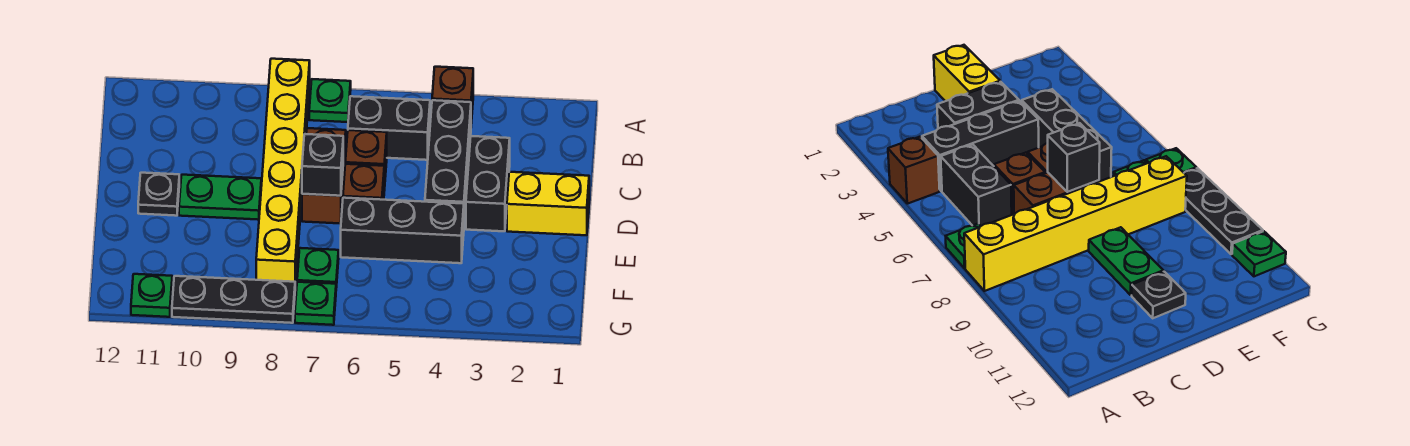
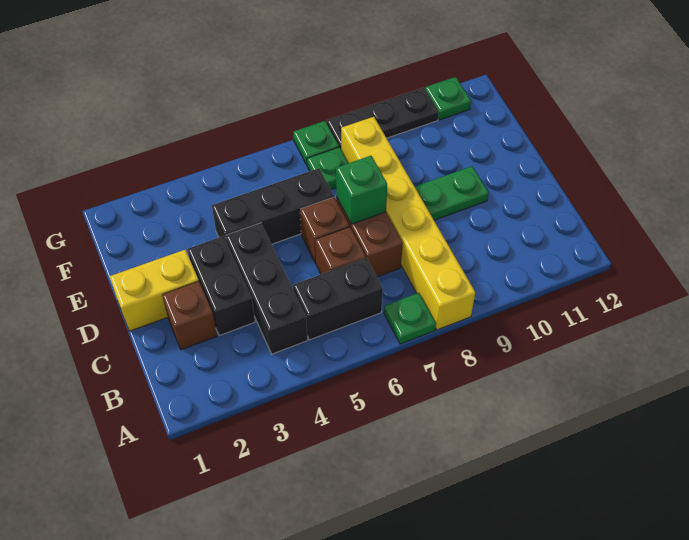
brown brick A4 level 1 -> brown brick C2 level 1
black brick D7 level 2 -> green brick D7 level 2
black plate D11 level 1 -> none

